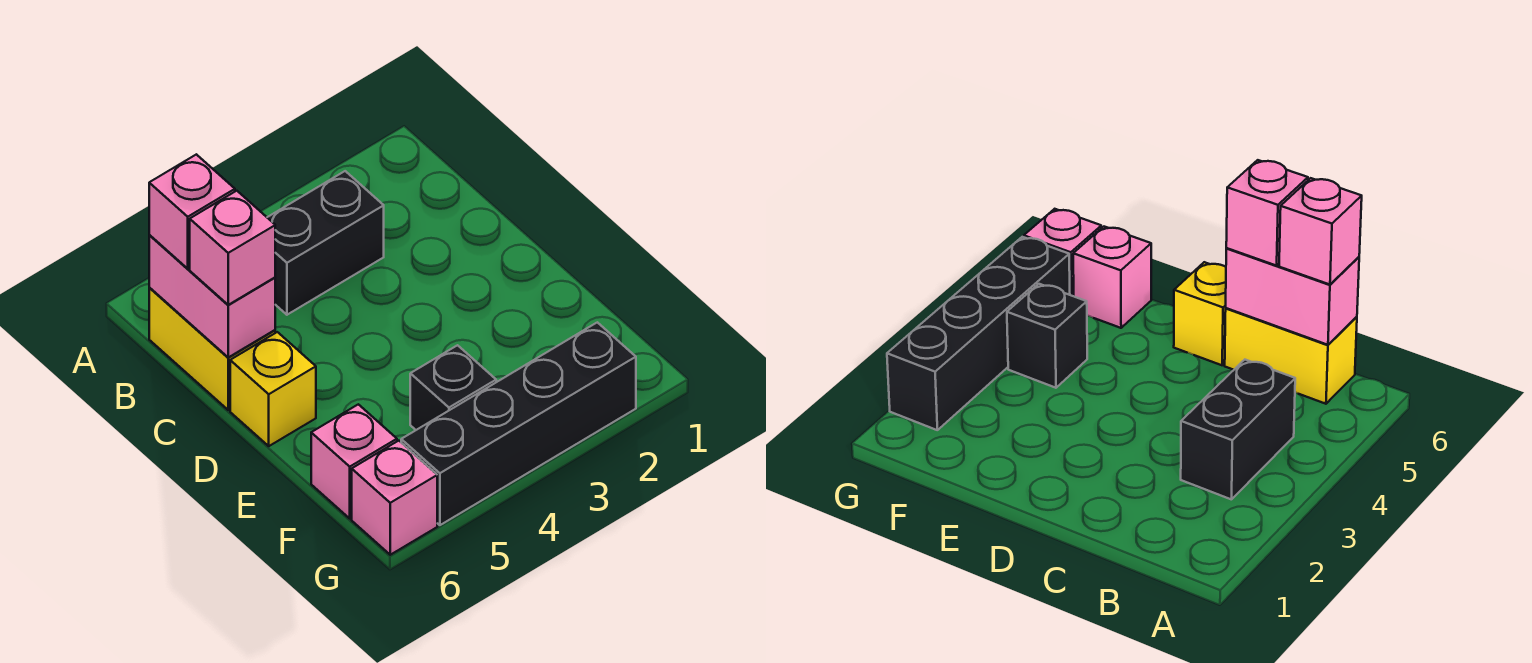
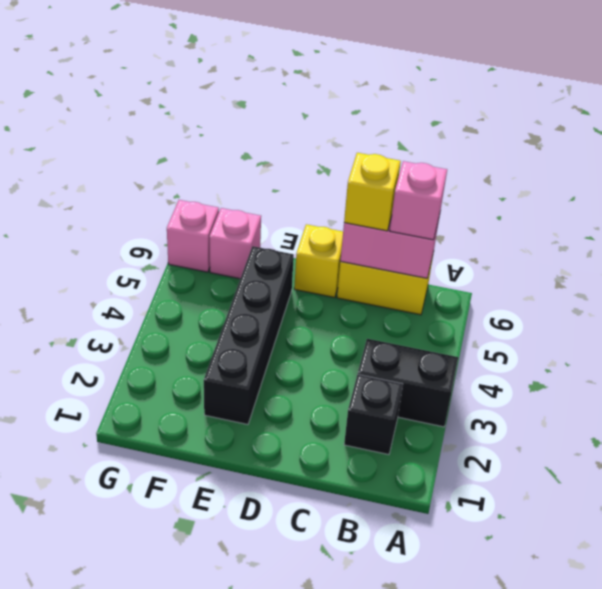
black brick B3:B4 level 1 -> black brick A3:B3 level 1
pink brick C6 level 3 -> yellow brick C6 level 3
black brick F4 level 1 -> black brick B2 level 1
black brick G2:G5 level 1 -> black brick E2:E5 level 1

